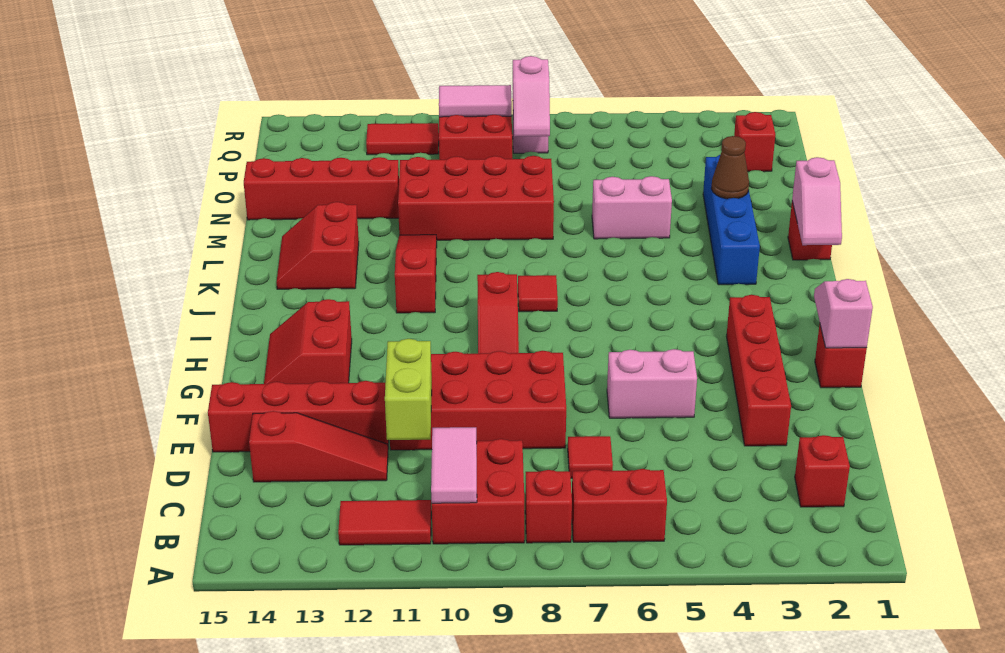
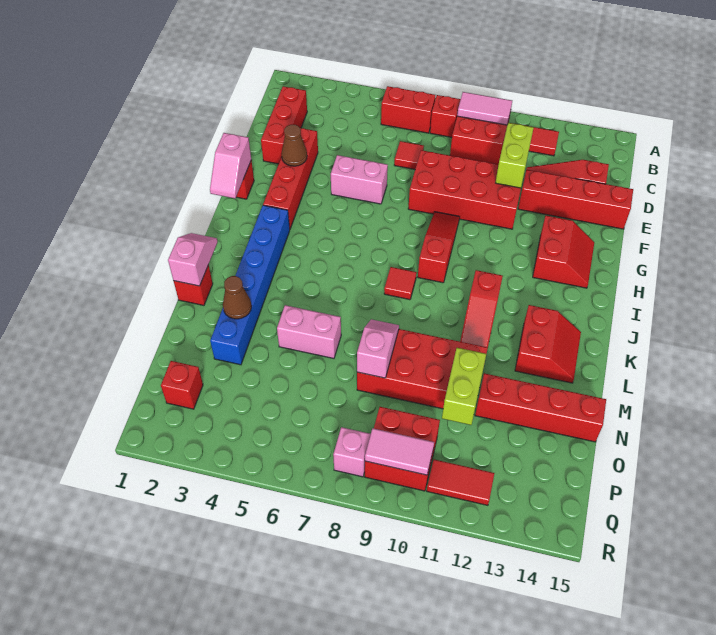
pink tile B10:C10 level 2 -> pink tile B9:B10 level 2
red brick C2 level 1 -> red brick C2:E2 level 1
none -> brown cone F3 level 2
blue brick K3:N3 level 1 -> blue brick I3:N3 level 1
none -> lime brick N11:O11 level 2
pink slope P8:Q8 level 2 top Q -> pink slope M8:N8 level 2 top N

